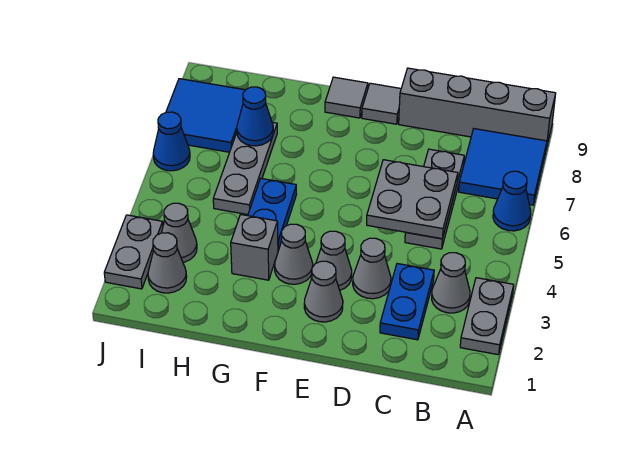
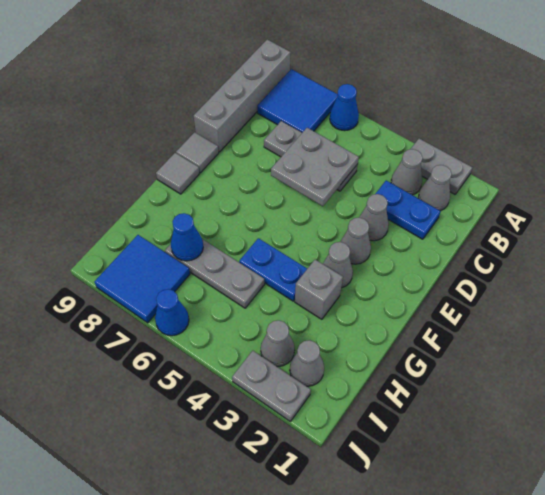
grey cone E2 level 1 -> grey cone B2 level 1

